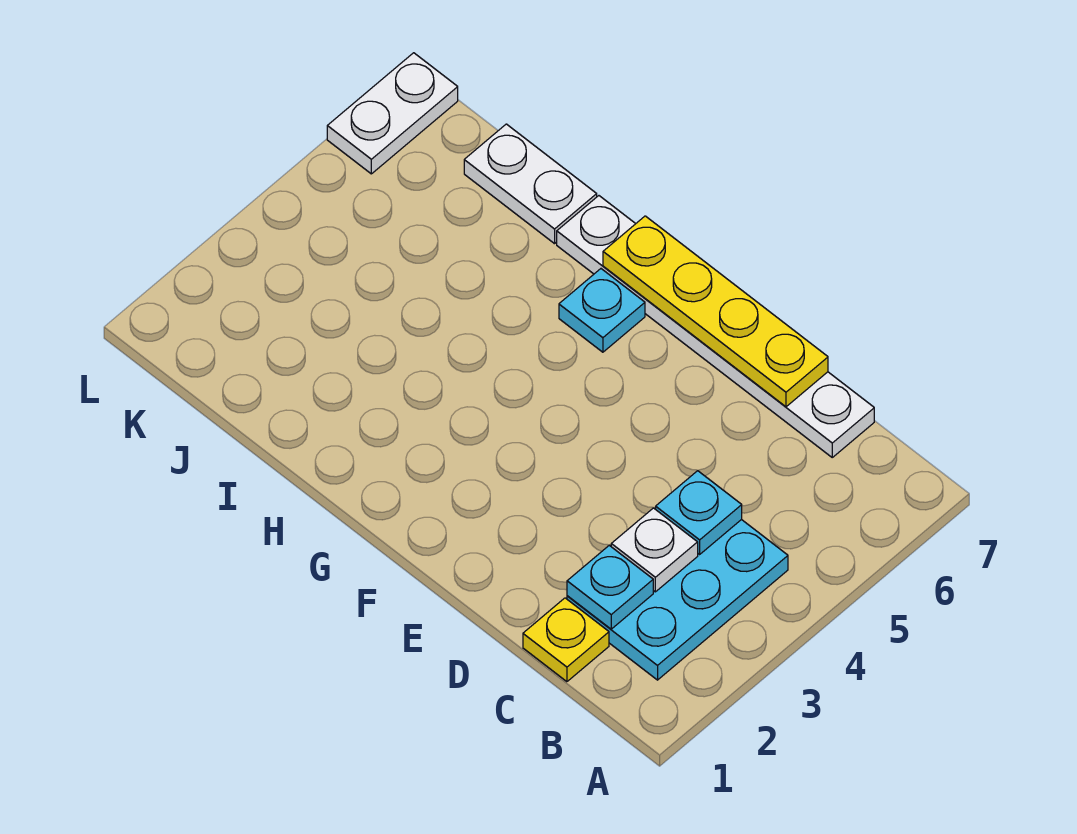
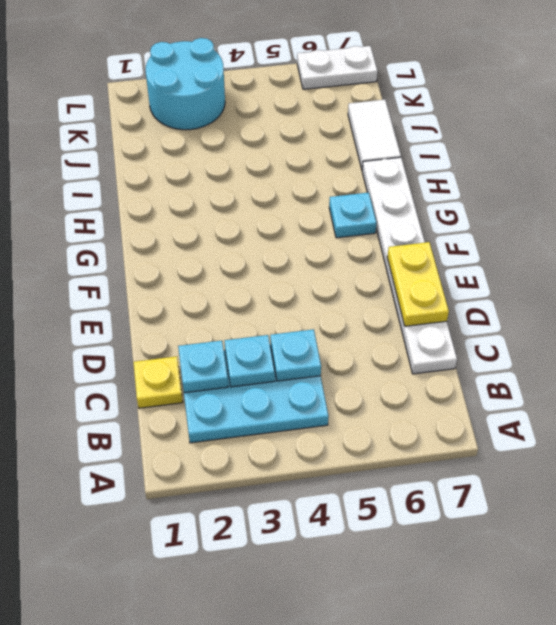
white plate C3 level 2 -> cyan plate C3 level 2
yellow plate D7:G7 level 2 -> yellow plate D7:E7 level 2
white plate I7:J7 level 1 -> white tile I7:J7 level 1
none -> cyan round brick K2:L3 level 1

